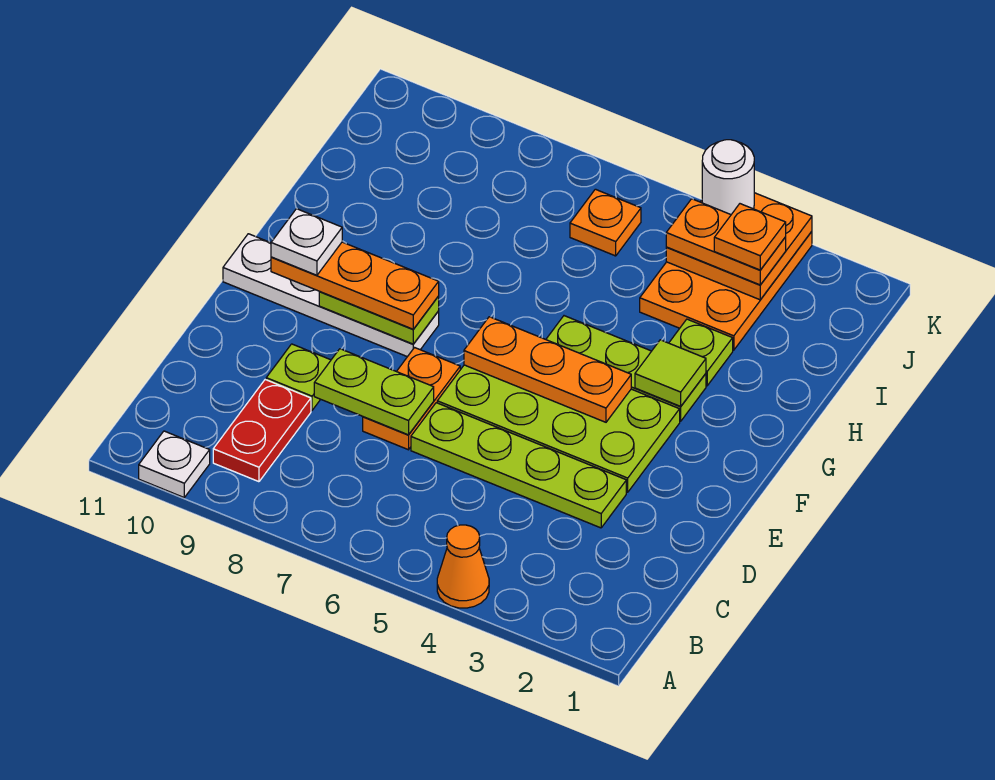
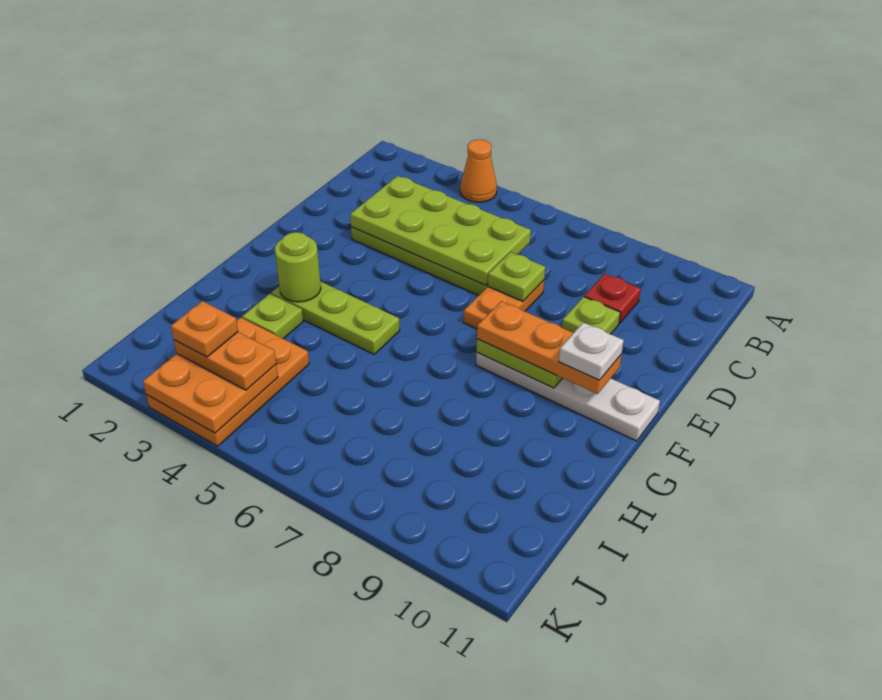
white plate A10 level 1 -> none
red plate B9:C9 level 1 -> red plate C9 level 1
lime plate D7:D8 level 2 -> lime plate D7 level 2
lime plate E3:F6 level 1 -> lime plate C3:D6 level 2
orange plate F4:F6 level 2 -> none
lime tile G3 level 2 -> lime round brick G3 level 2
orange plate J6 level 1 -> none
white round brick K4 level 3 -> none

